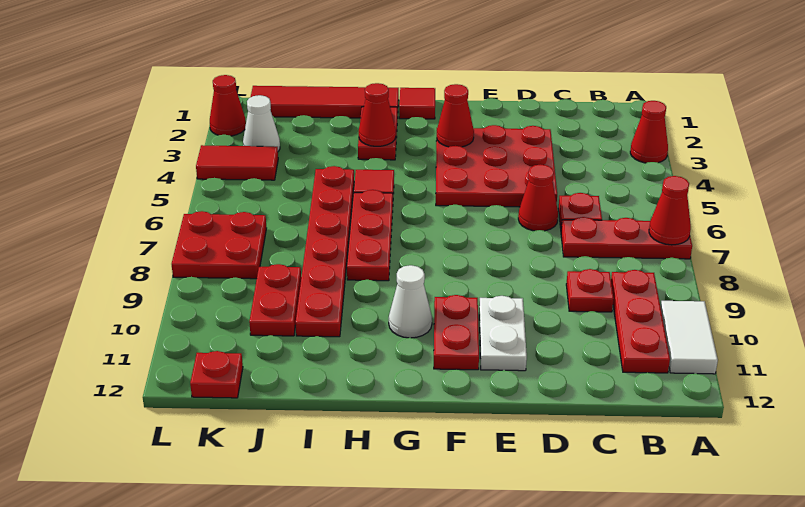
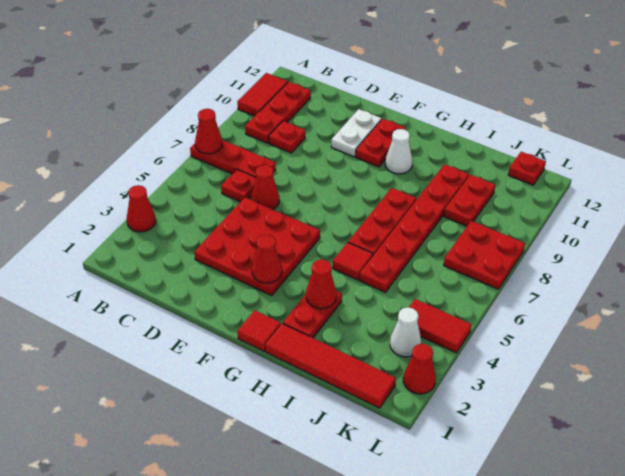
white tile A10:A11 level 1 -> red tile A10:A11 level 1

